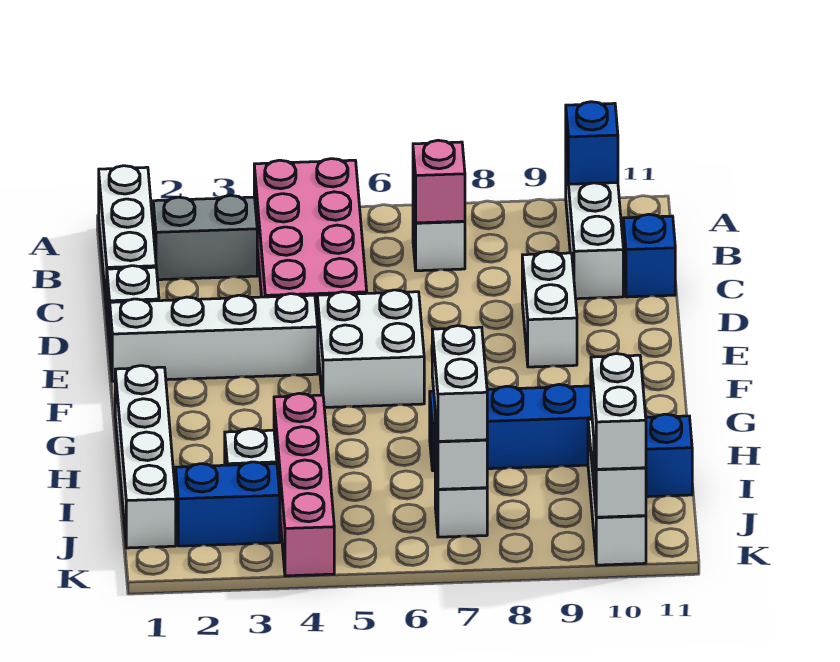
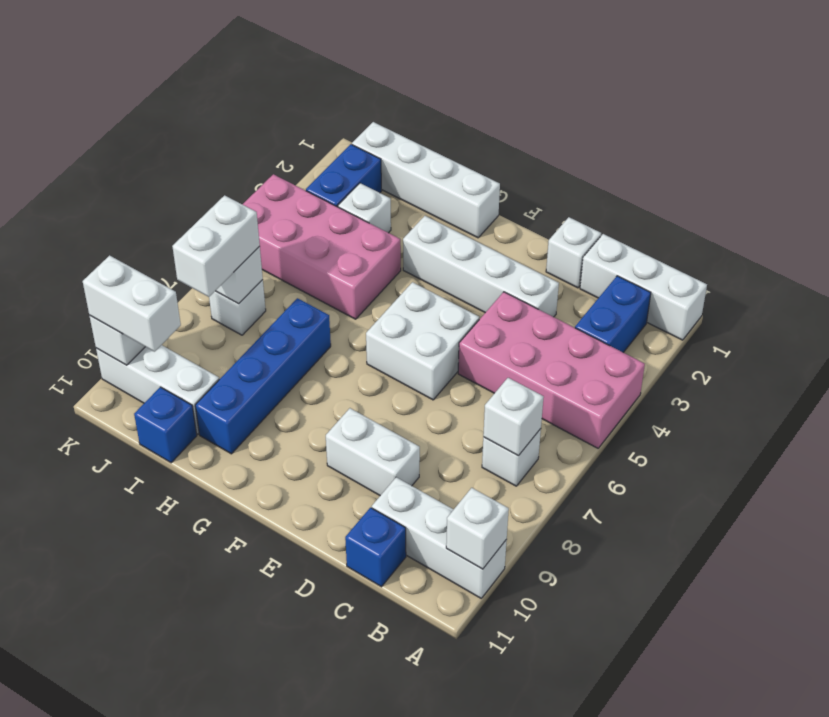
blue brick A10 level 2 -> white brick A10 level 2
grey brick B2:B3 level 1 -> blue brick B2:B3 level 1
pink brick B7 level 2 -> white brick B7 level 2
white brick E1:E4 level 1 -> white brick D3:G3 level 1
pink brick H4:K4 level 1 -> pink brick H4:K5 level 1
white brick I7:J7 level 3 -> white brick J7:J8 level 3

